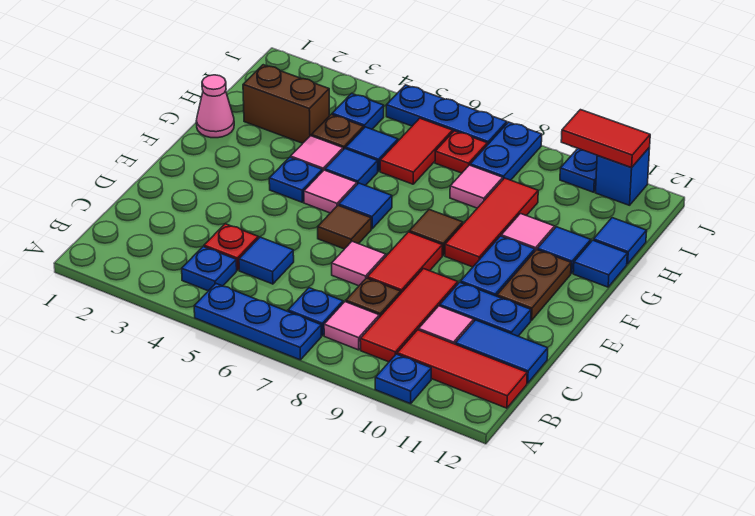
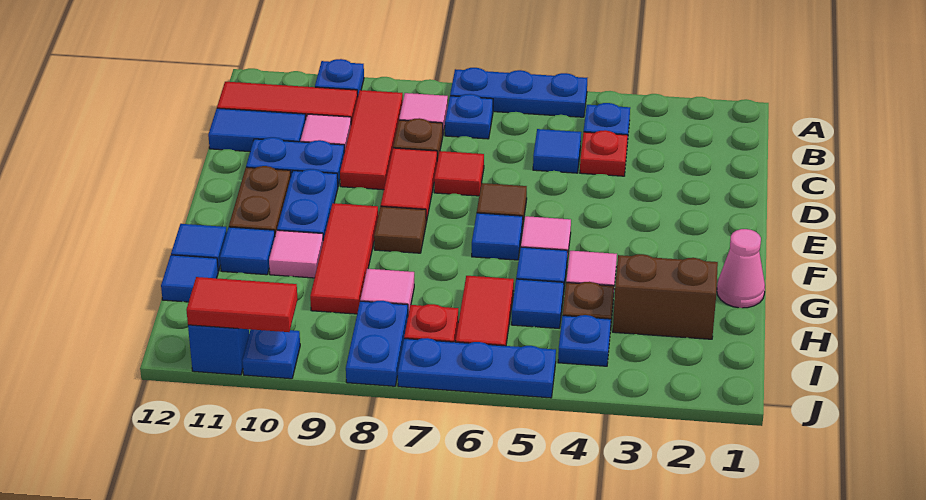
pink tile D7 level 1 -> red tile D7 level 1
blue plate F4 level 1 -> none

